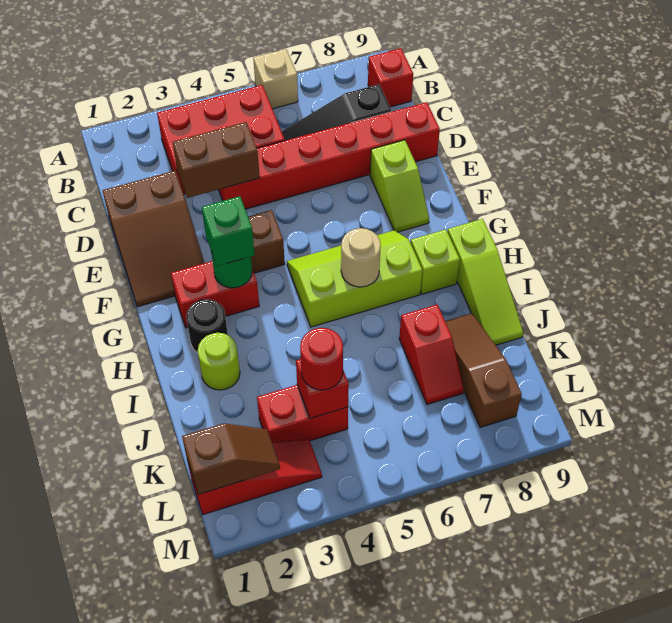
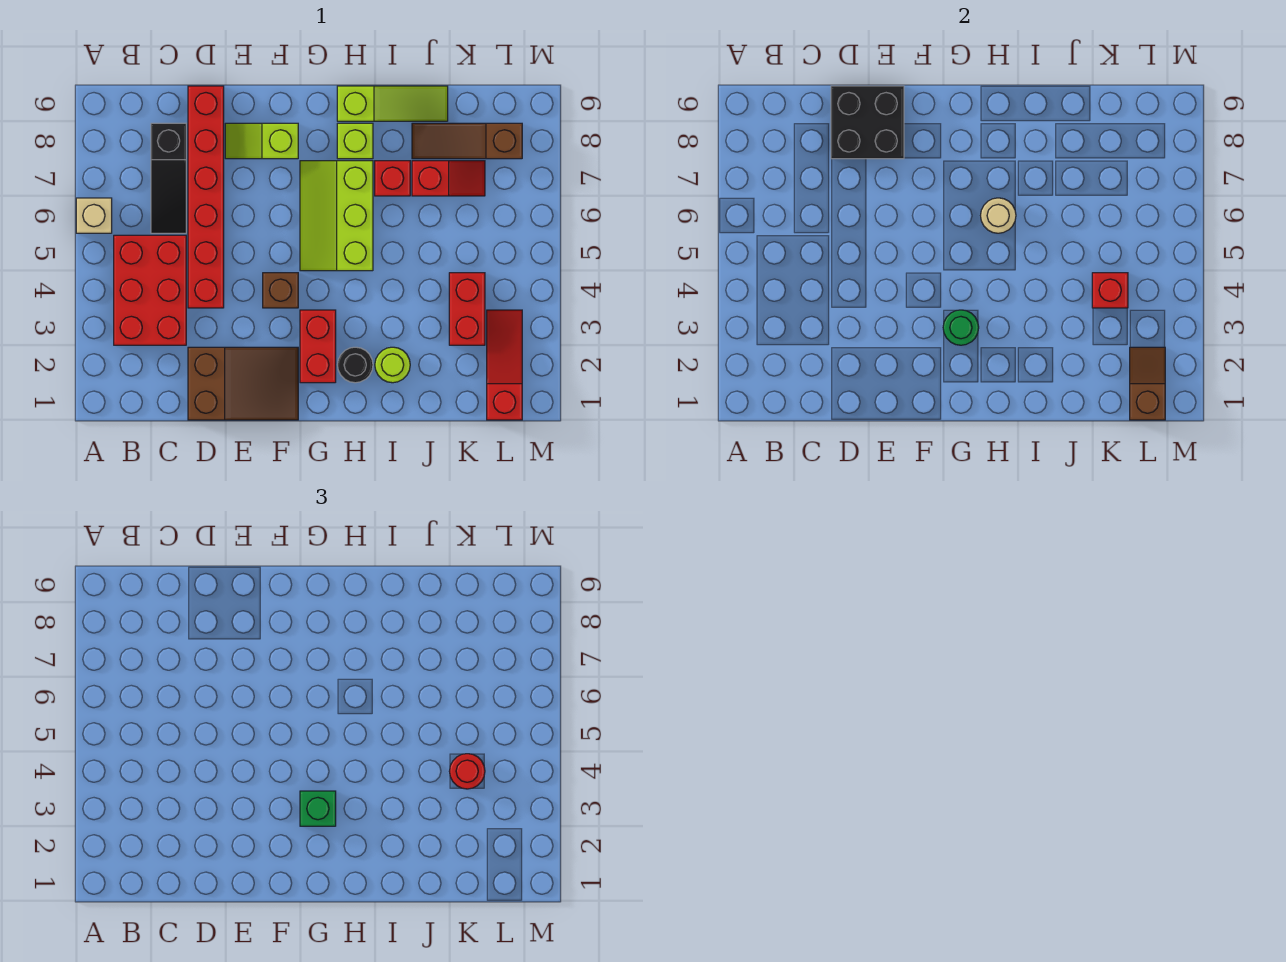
red brick B9 level 1 -> red brick I7 level 1
brown brick D3:D4 level 2 -> none
none -> black brick D8:E9 level 2
lime slope E8:F8 level 1 top E -> lime slope E8:F8 level 1 top F

